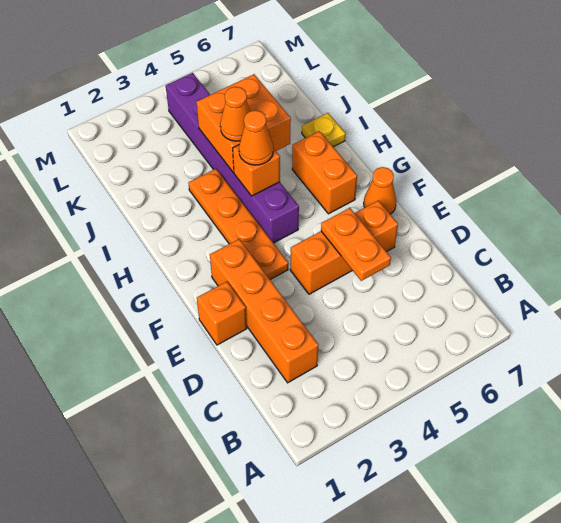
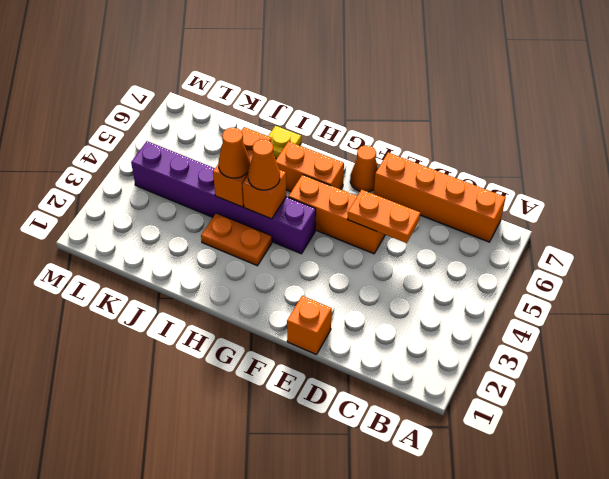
orange brick C2:F2 level 1 -> orange brick B7:E7 level 1
orange brick E4:E6 level 1 -> orange brick E5:G5 level 1
orange plate F3:I3 level 1 -> orange plate H3:I3 level 1
orange brick I4:J5 level 2 -> orange brick I4:I5 level 2

